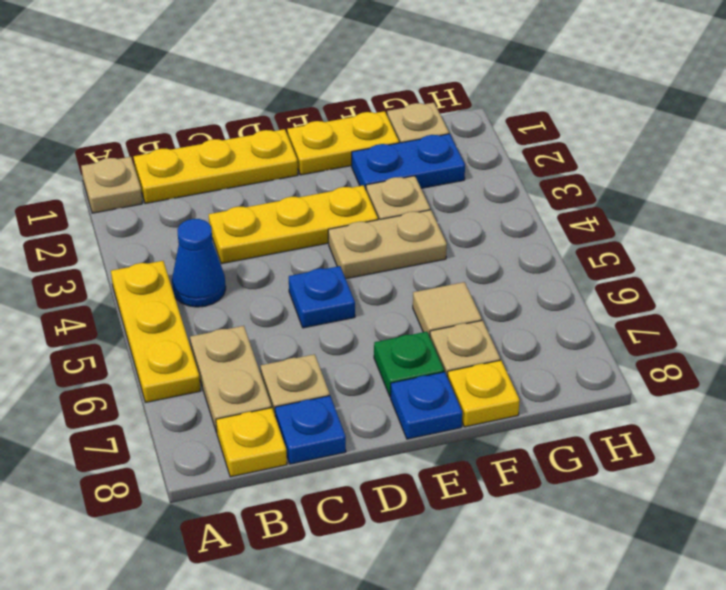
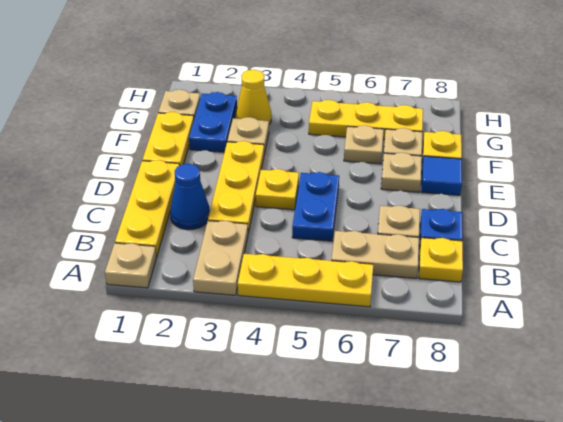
blue cone B4 level 1 -> blue cone C2 level 1
none -> yellow plate D4 level 1
blue plate D5 level 1 -> blue plate C5:D5 level 1
tan plate E4:F4 level 1 -> tan plate A3:B3 level 1
green plate E7 level 1 -> tan plate E7 level 1
blue plate E8 level 1 -> blue tile E8 level 1
tan tile F6 level 1 -> tan plate F6 level 1
none -> yellow cone G3 level 1
none -> yellow plate G5:G7 level 1

